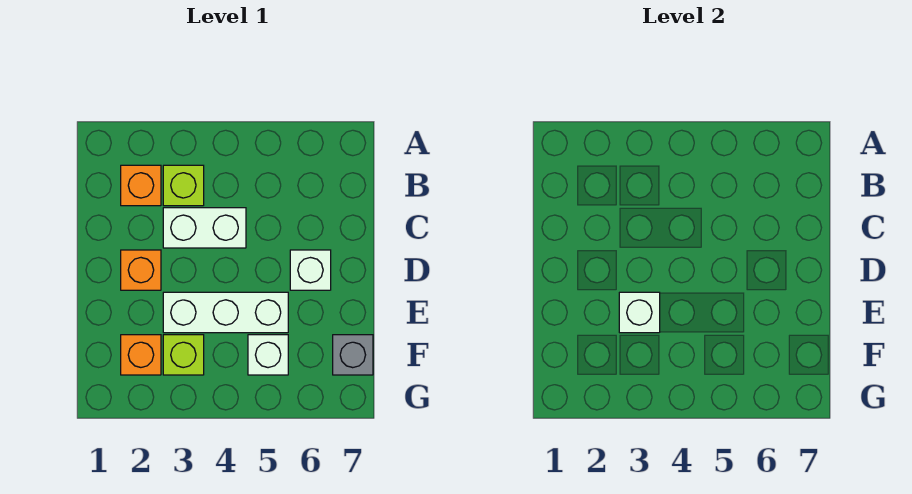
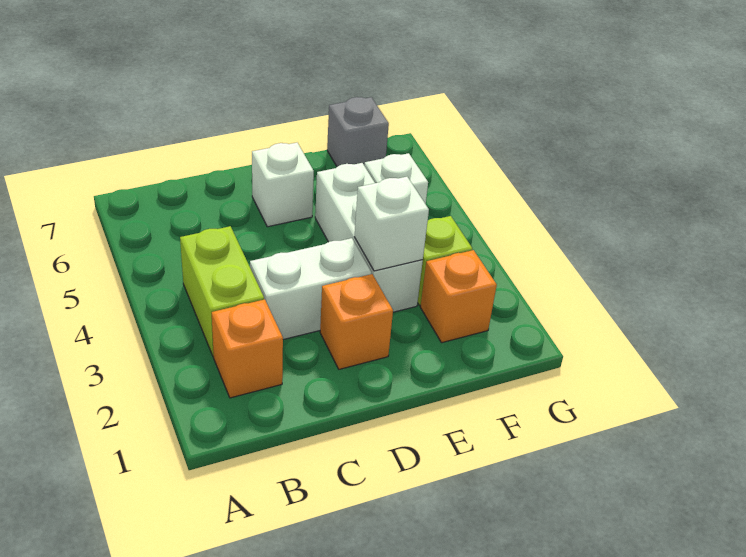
lime brick B3 level 1 -> lime brick B3:B4 level 1
white brick C3:C4 level 1 -> white brick C3:D3 level 1

